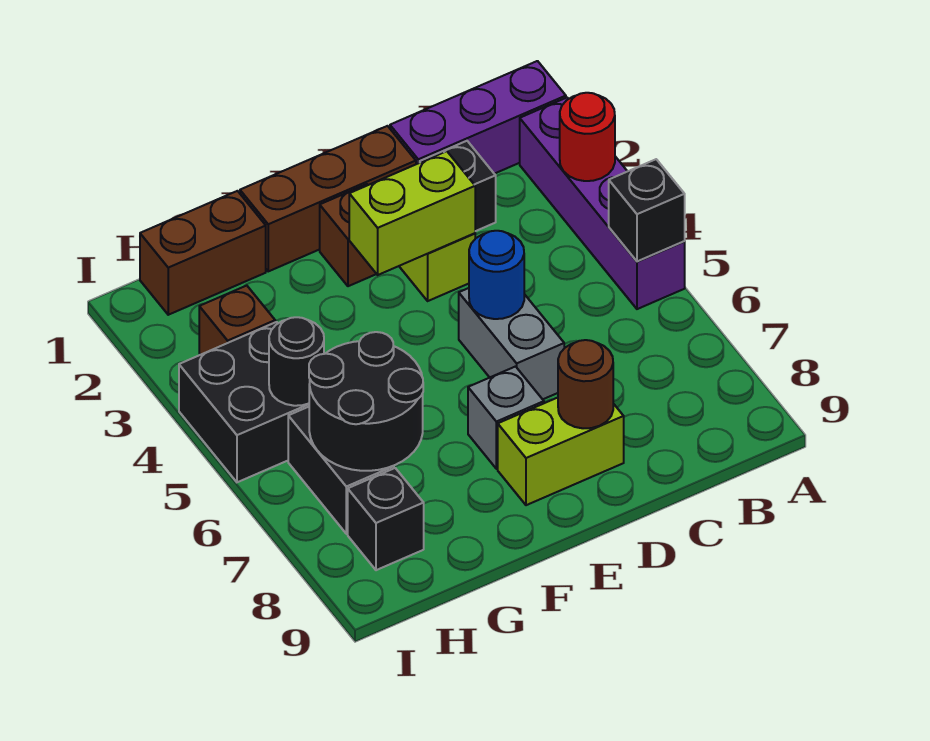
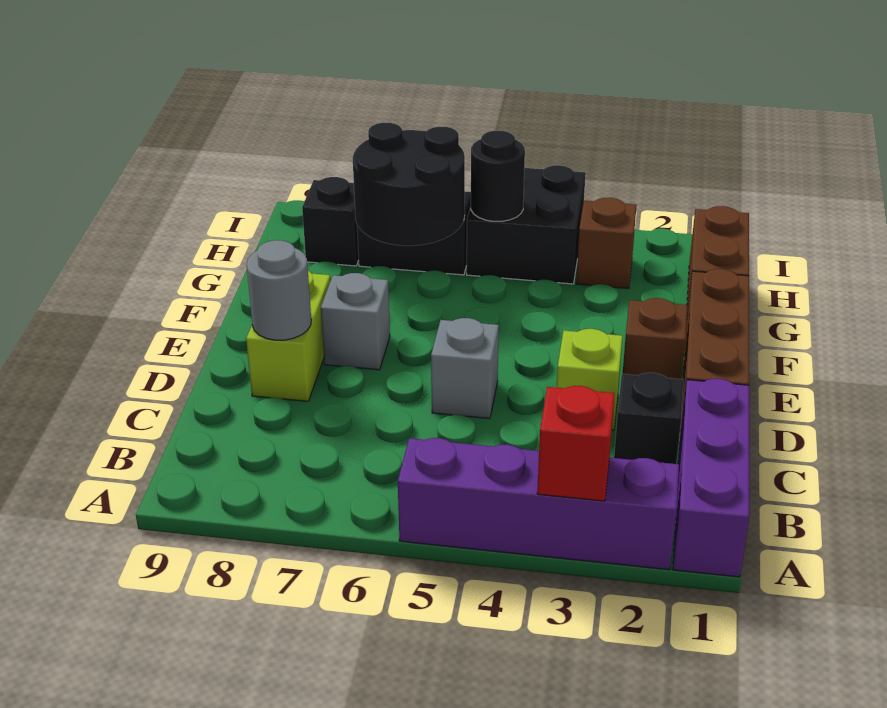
red round brick A3 level 2 -> red brick A3 level 2
black brick A5 level 2 -> none
lime brick D3:E3 level 2 -> none
grey brick D5:D6 level 1 -> grey brick D5 level 1
blue round brick D5 level 2 -> none
brown round brick D8 level 2 -> grey round brick D8 level 2

